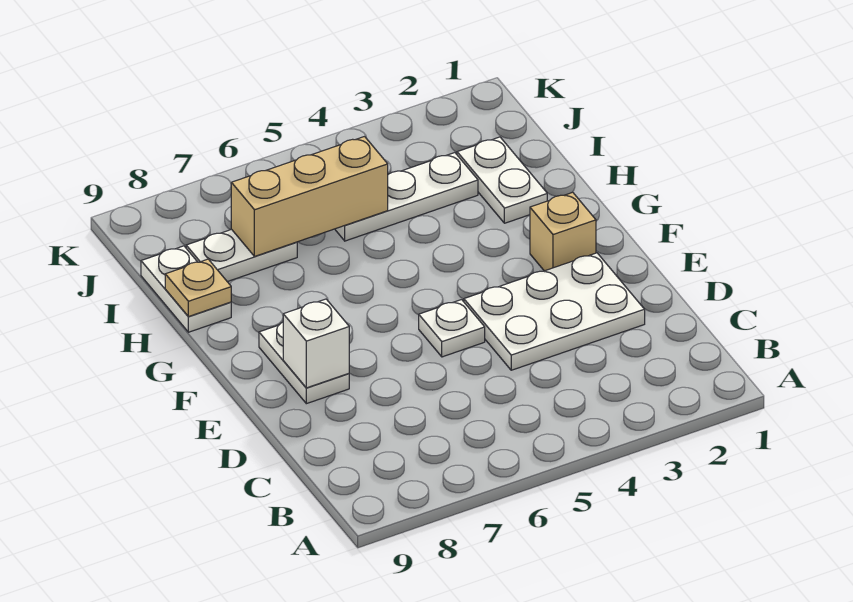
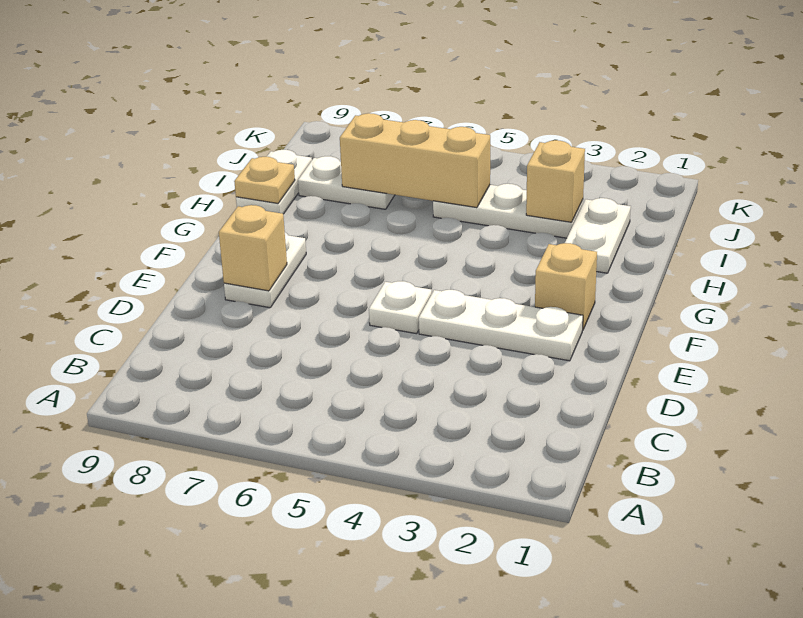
white plate D2:E4 level 1 -> white plate E2:E4 level 1
white brick E8 level 2 -> tan brick E8 level 2
none -> tan brick I3 level 2

